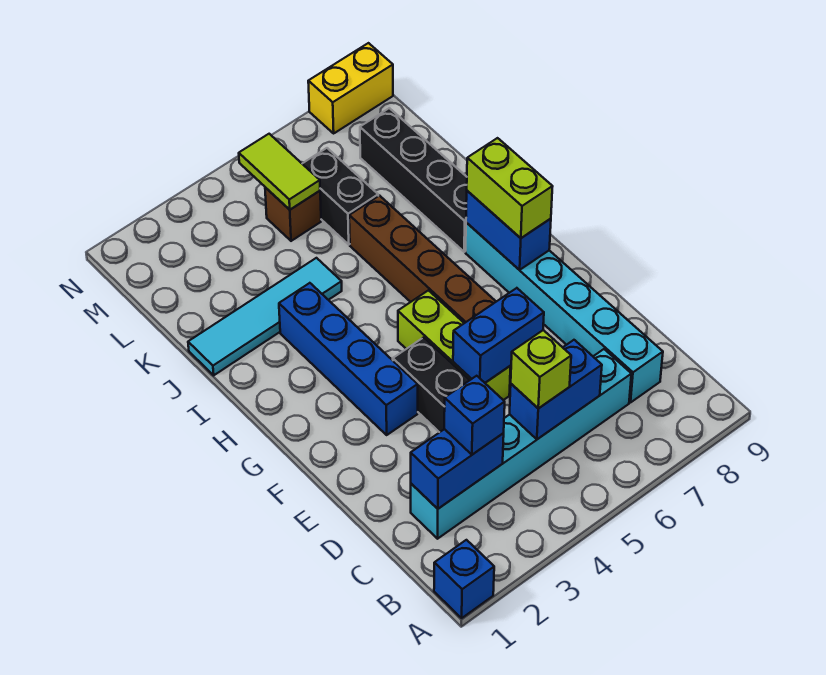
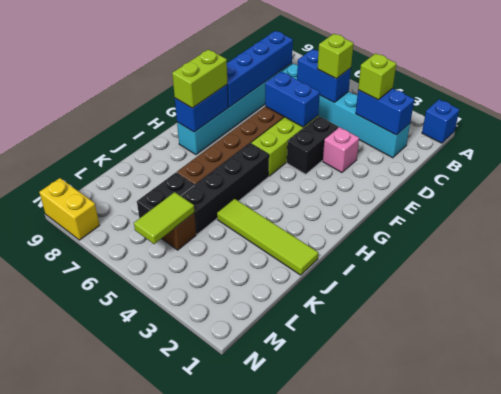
blue brick C3 level 3 -> lime brick C3 level 3
none -> pink brick E3 level 1
blue brick F3:I3 level 1 -> blue brick C8:F8 level 2
black brick I8:L8 level 1 -> black brick H5:K5 level 1
cyan tile J1:J4 level 1 -> lime tile J1:J4 level 1

